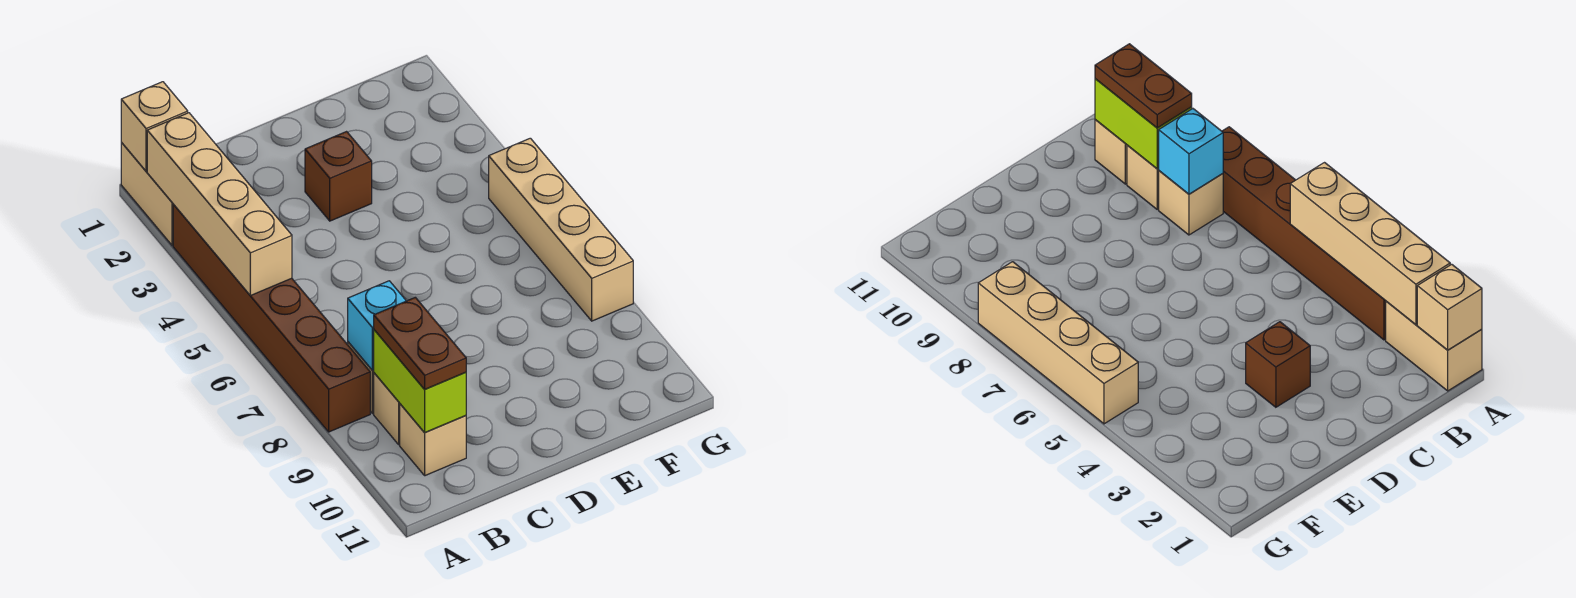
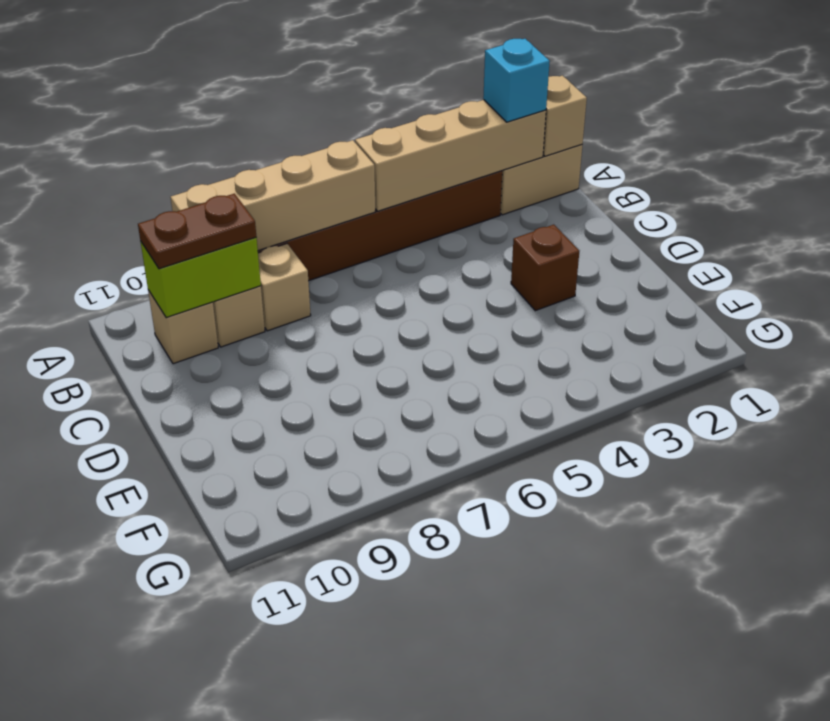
cyan brick B8 level 2 -> cyan brick A2 level 3
tan brick G5:G8 level 1 -> tan brick A6:A9 level 2

